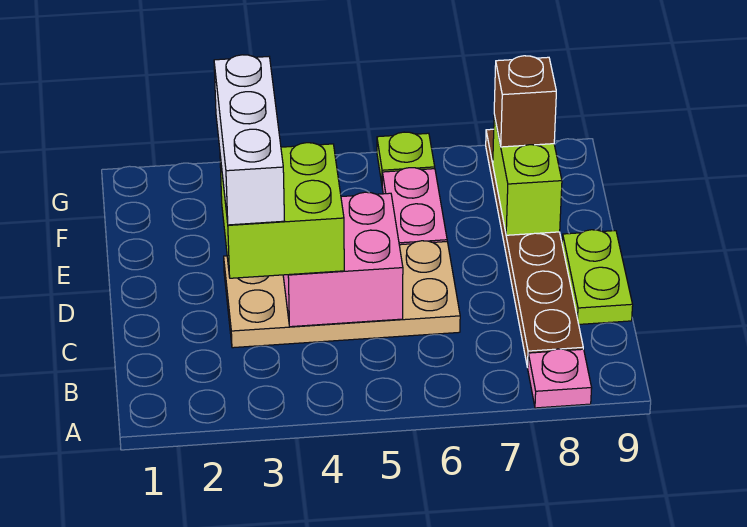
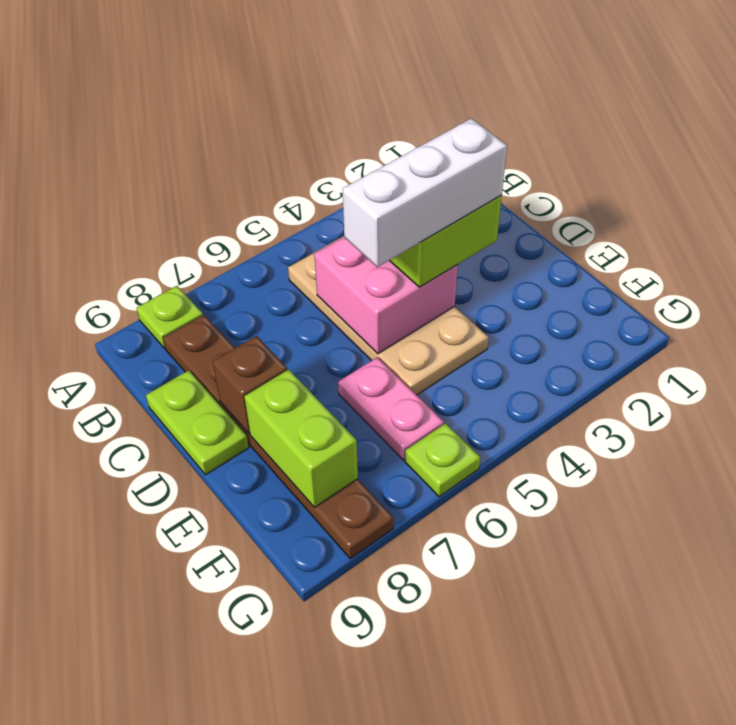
pink plate A8 level 1 -> lime plate A8 level 1
tan plate C3:D6 level 1 -> tan plate B4:E5 level 1
white brick C3:E3 level 4 -> white brick D3:D5 level 4
brown brick F8 level 3 -> brown brick D8 level 2

